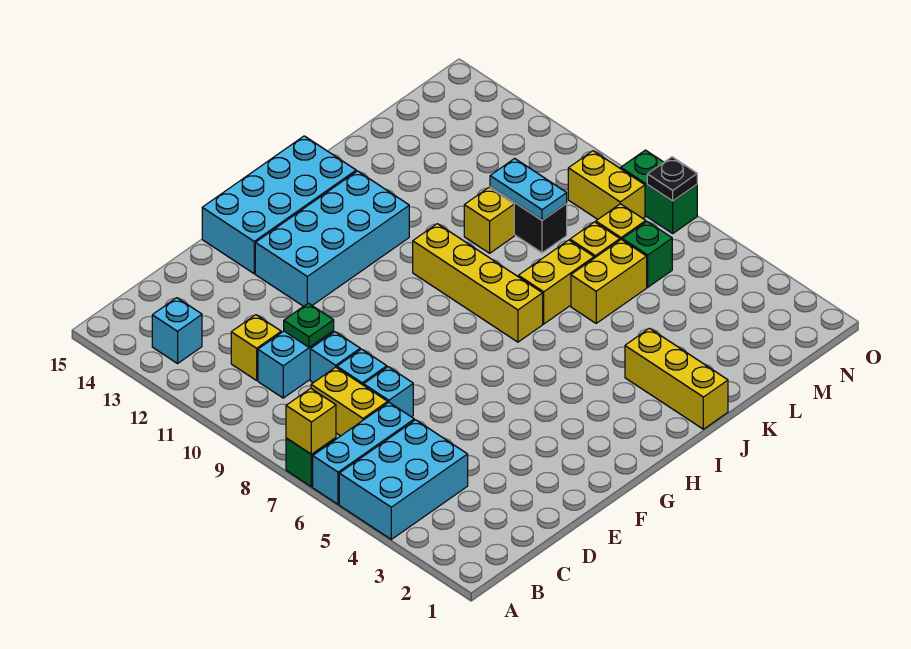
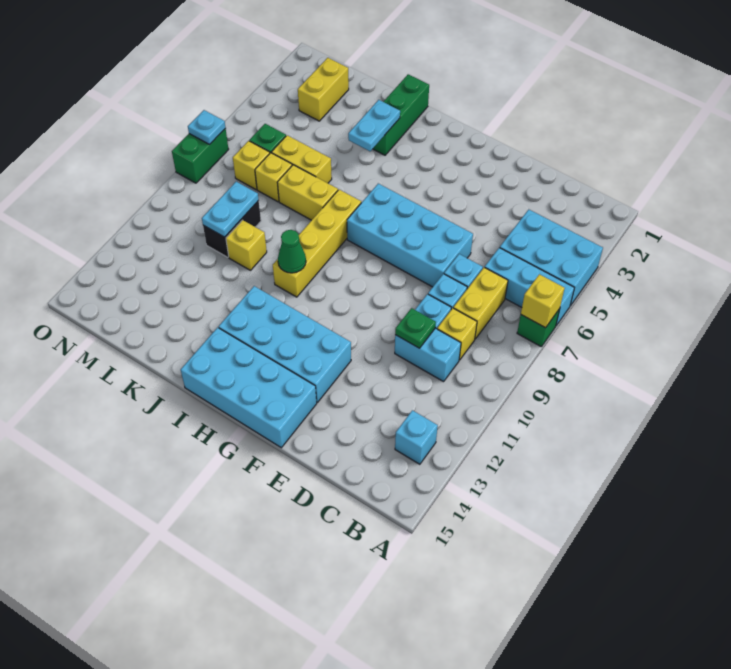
yellow brick C11 level 1 -> yellow brick C9 level 1
none -> cyan brick E6:H7 level 1
none -> green cone I10 level 2
yellow brick J1:J3 level 1 -> green brick J1:J3 level 1
none -> cyan plate J3:J4 level 2
yellow brick N8:N9 level 1 -> yellow brick M2:M3 level 1
black plate O7 level 2 -> cyan plate O7 level 2

